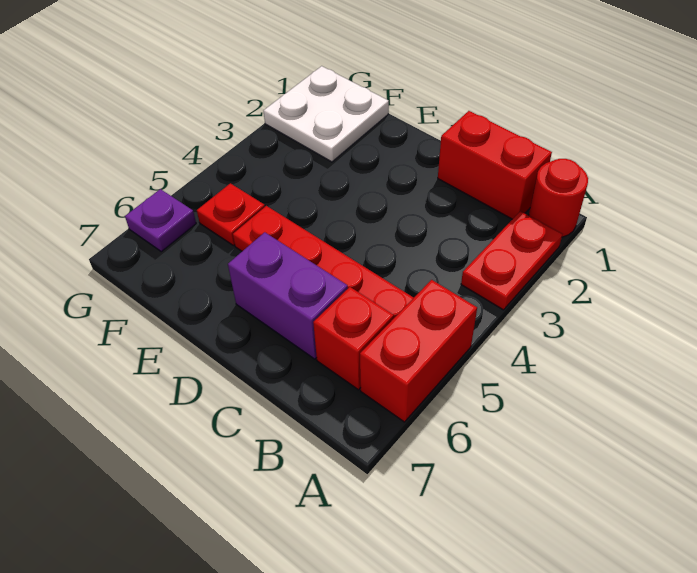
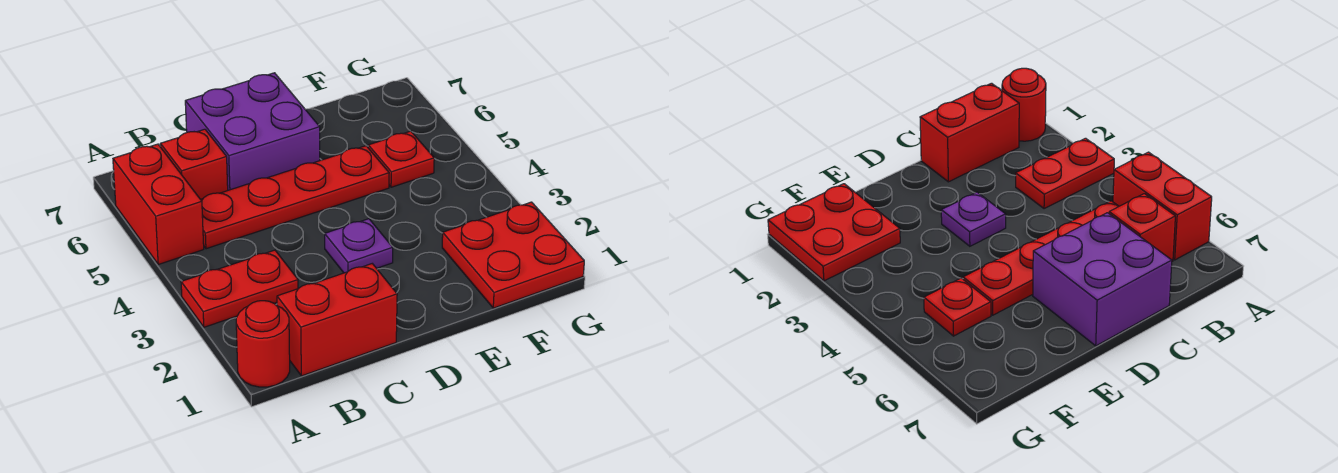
red plate A2:A3 level 1 -> red plate A3:B3 level 1
purple brick C6:D6 level 1 -> purple brick C6:D7 level 1
white plate F1:G2 level 1 -> red plate F1:G2 level 1
purple plate G6 level 1 -> purple plate D3 level 1

